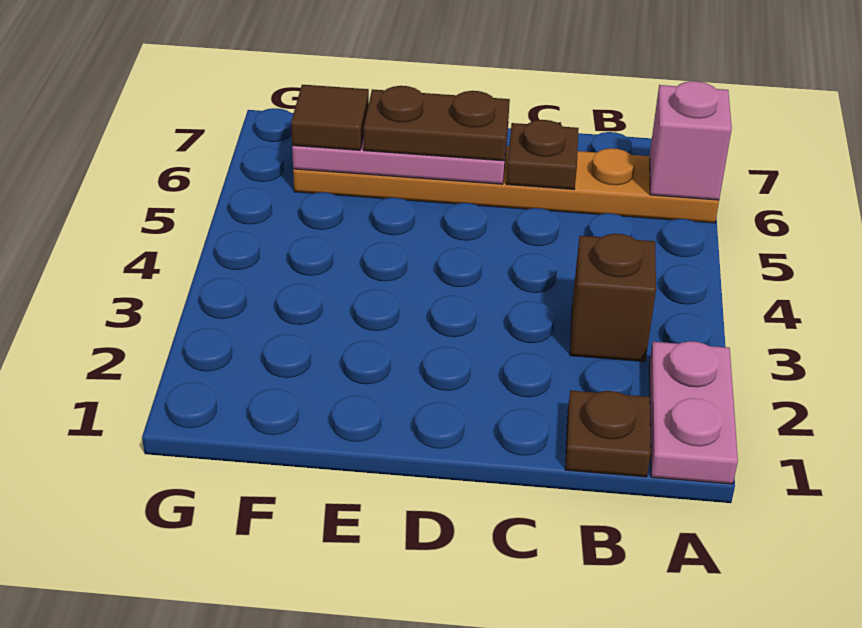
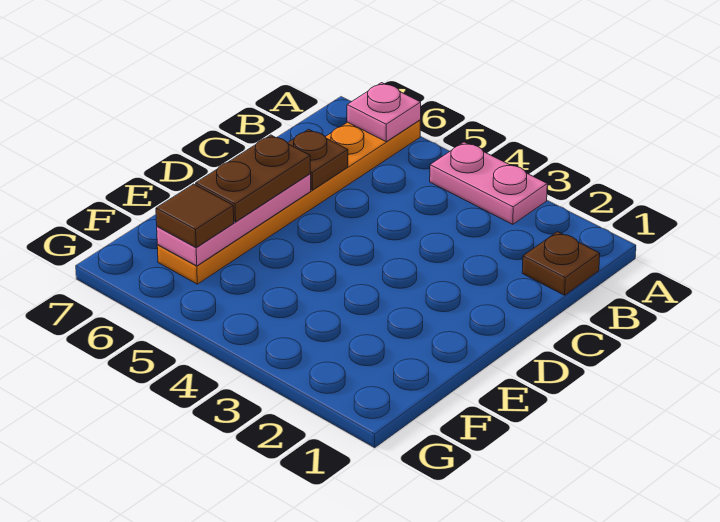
pink plate A1:A2 level 1 -> pink plate A3:A4 level 1
pink brick A6 level 2 -> pink plate A6 level 2
brown brick B3 level 1 -> none

